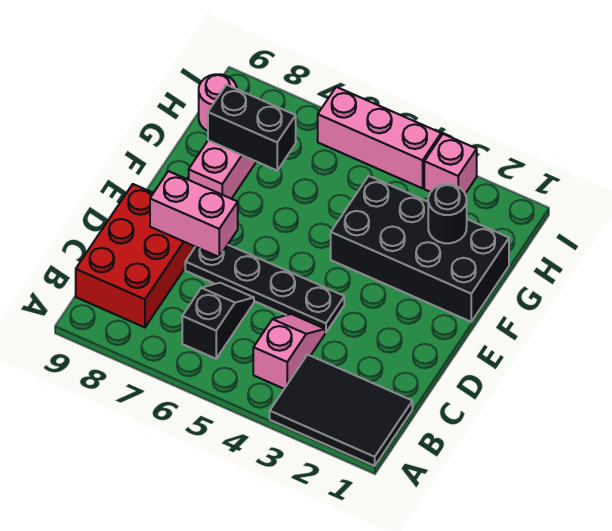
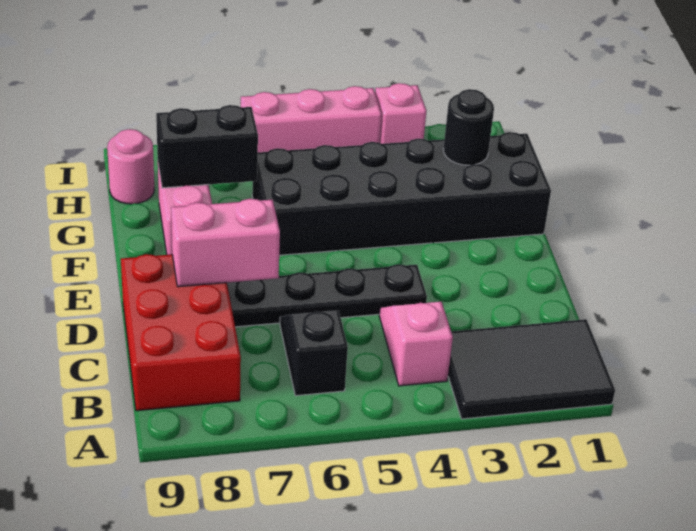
black brick F1:G4 level 1 -> black brick F1:G6 level 1

